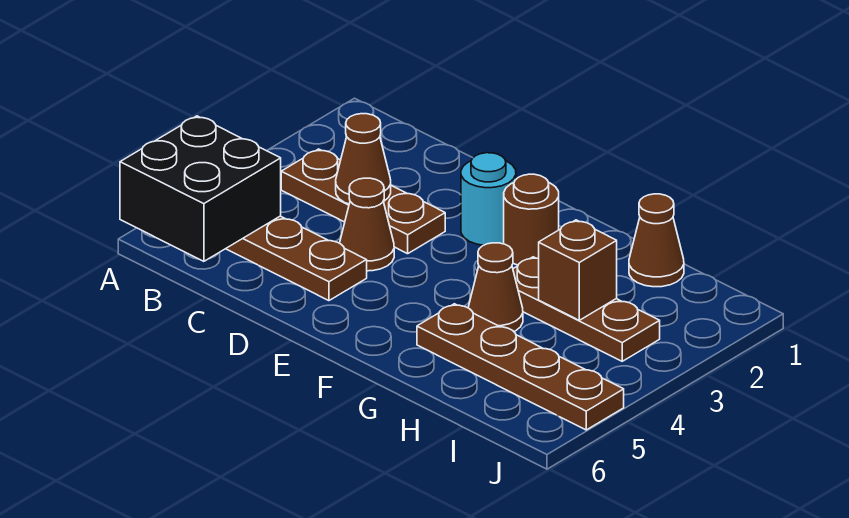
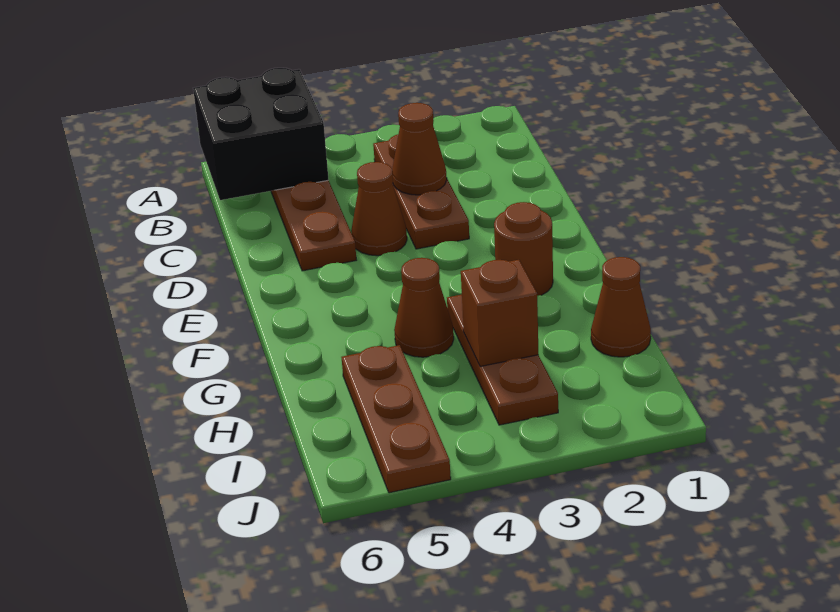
cyan round brick E2 level 1 -> none
brown plate G5:J5 level 1 -> brown plate H5:J5 level 1

